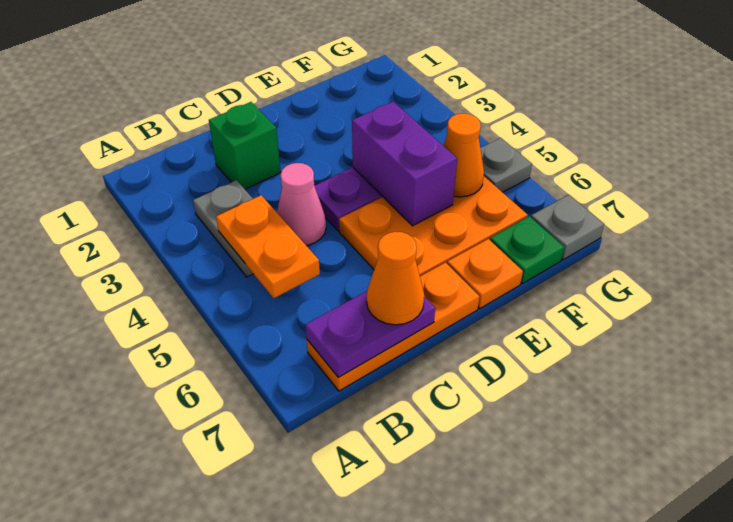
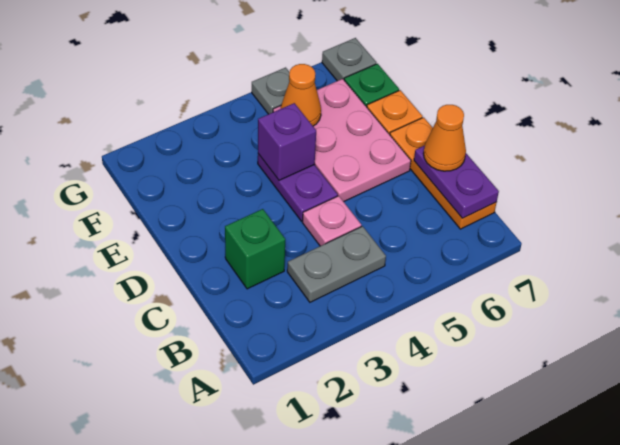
orange plate B4:B5 level 2 -> none
pink cone C4 level 1 -> pink plate C4 level 1
orange plate D5:F6 level 1 -> pink plate D5:F6 level 1
purple brick E4:E5 level 2 -> purple brick E4 level 2

